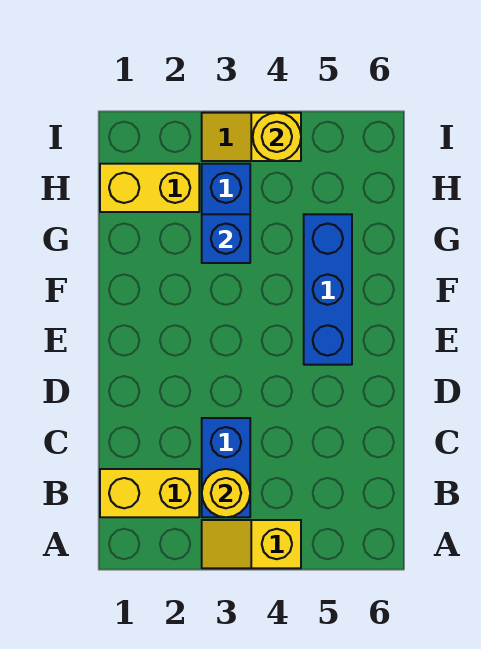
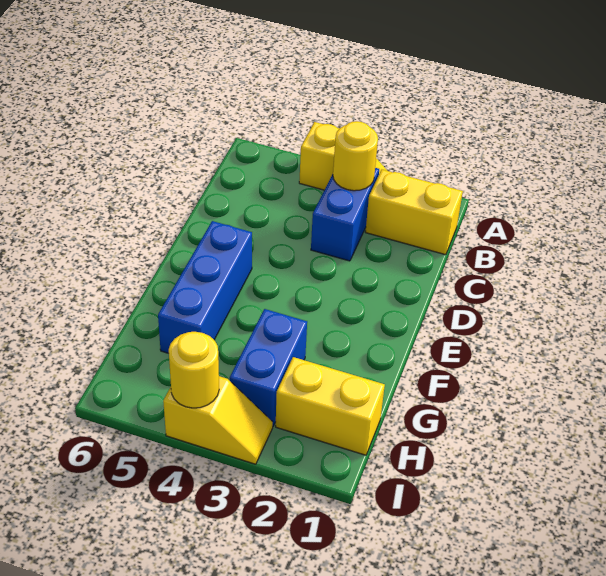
blue brick G3 level 2 -> none

